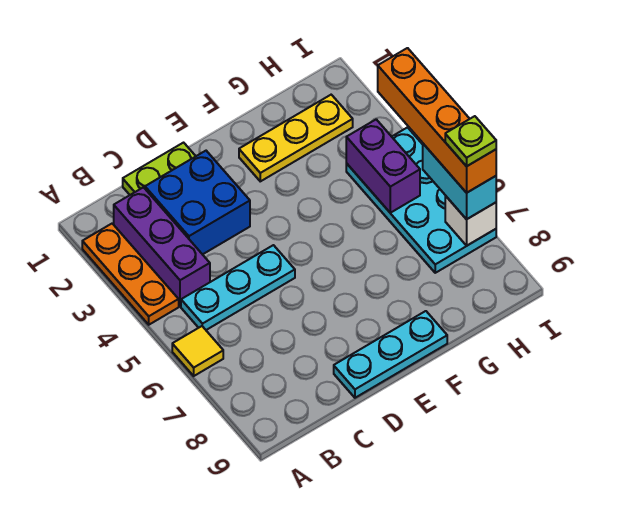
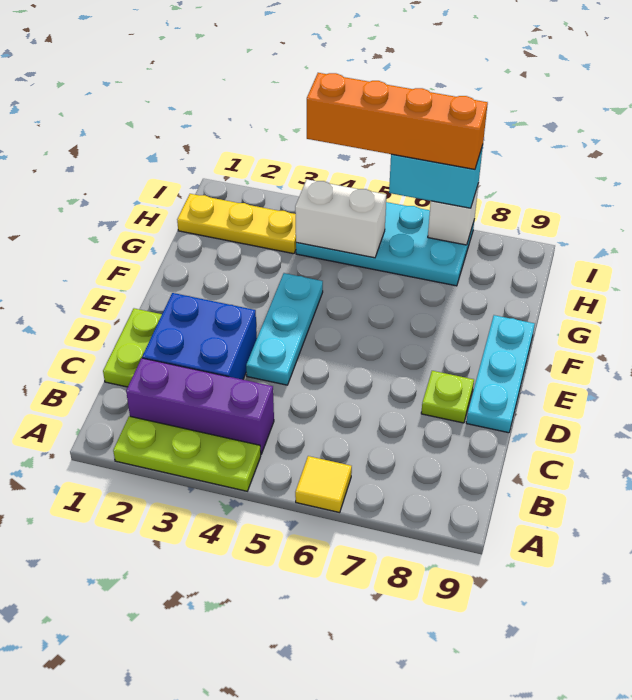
orange plate A2:A4 level 1 -> lime plate A2:A4 level 1
cyan plate B5:D5 level 1 -> cyan plate D4:F4 level 1
yellow plate F2:H2 level 1 -> yellow plate H1:H3 level 1
purple brick H4:H5 level 2 -> white brick H4:H5 level 2
lime plate I7 level 5 -> lime plate D8 level 1

